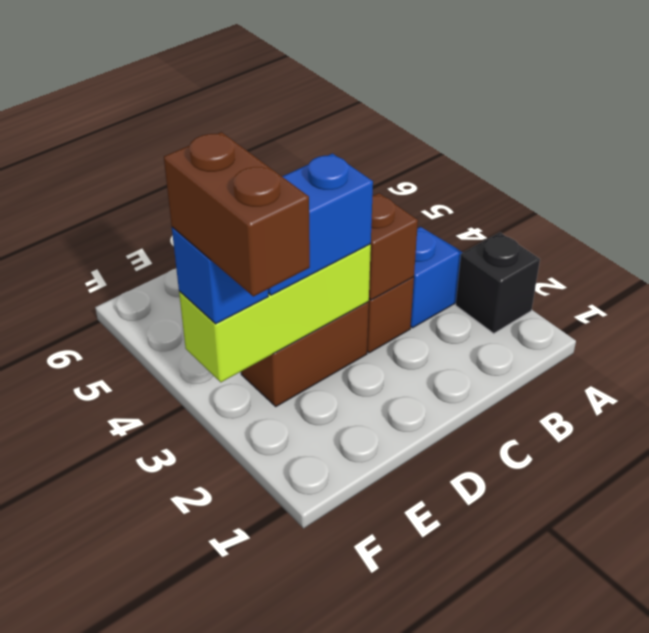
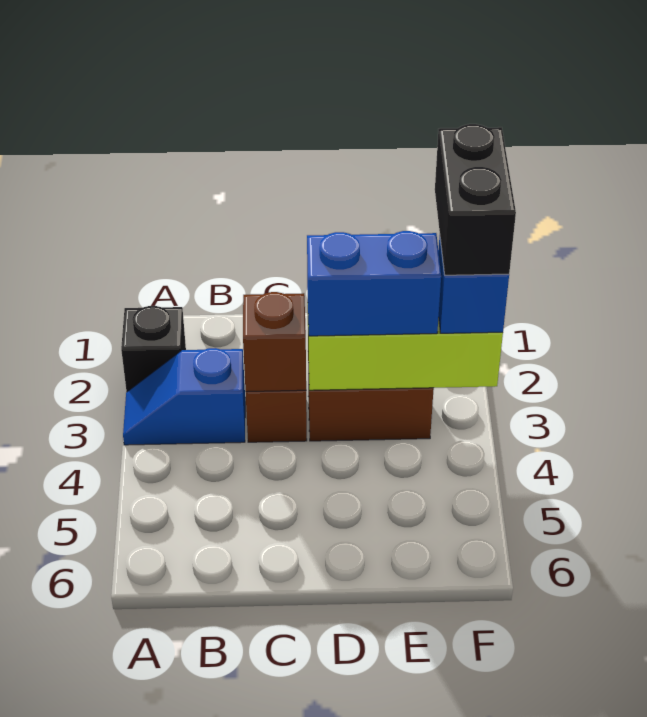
brown brick F2:F3 level 4 -> black brick F2:F3 level 4

